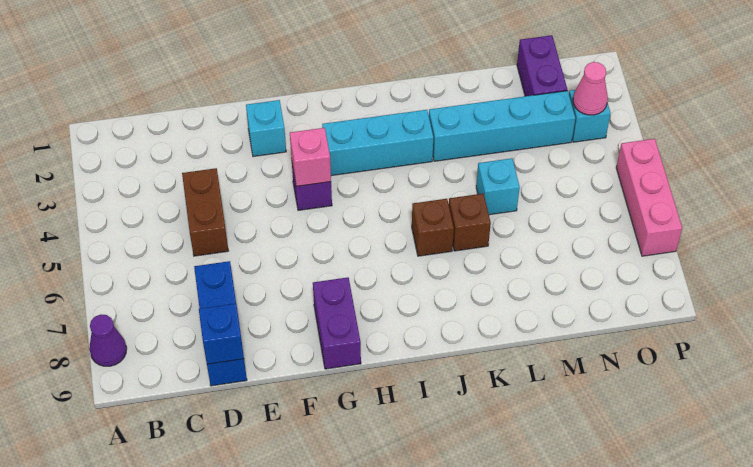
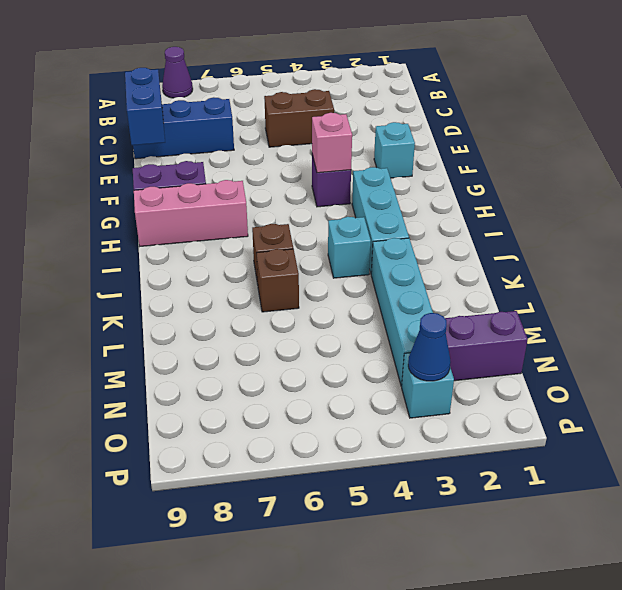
blue brick D9 level 2 -> blue brick D9:E9 level 2
cyan brick L5 level 1 -> cyan brick J4 level 1
pink cone O3 level 2 -> blue cone O3 level 2
pink brick P5:P7 level 1 -> pink brick H7:H9 level 1

